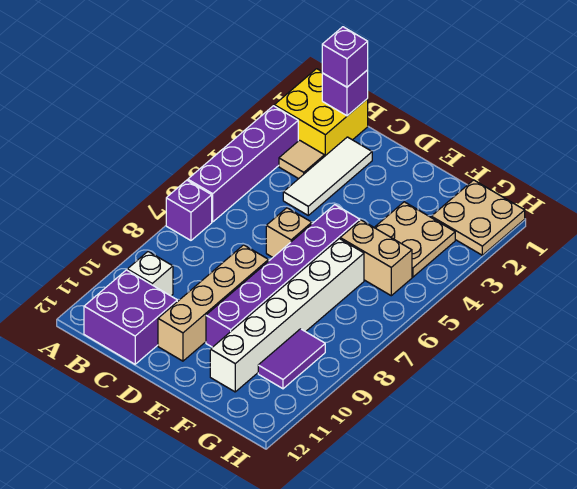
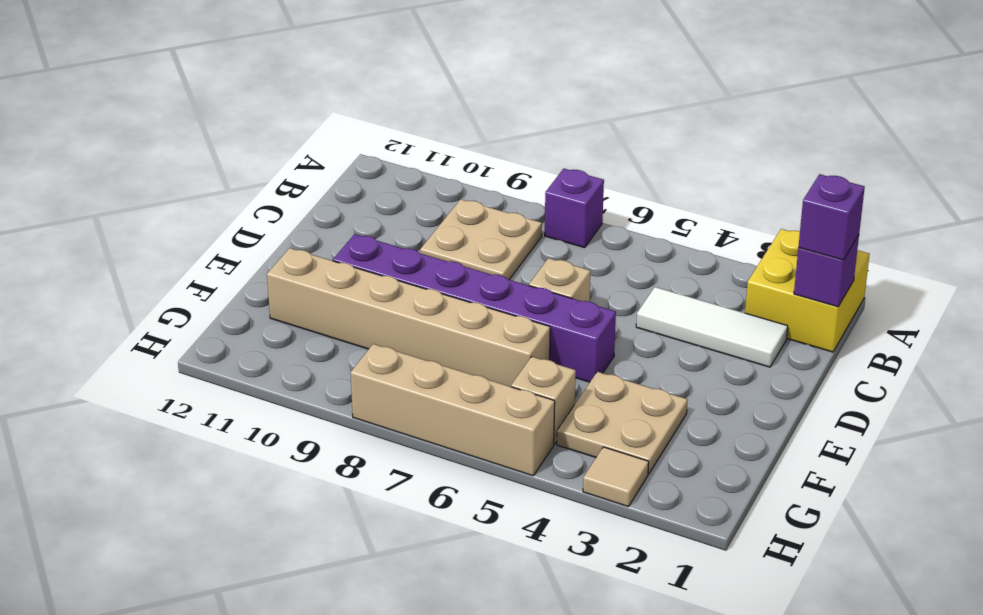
purple brick A3:A6 level 1 -> none
tan tile B3 level 1 -> tan tile H3 level 1
white brick B10 level 1 -> none
purple brick B11:C12 level 1 -> none
tan brick D8:D11 level 1 -> tan brick H5:H8 level 1
tan brick F5:G5 level 1 -> tan brick G5 level 1
white brick F6:F11 level 1 -> tan brick F6:F11 level 1
tan plate G1:H2 level 1 -> tan plate B8:C9 level 1
purple tile G9:G10 level 1 -> none

